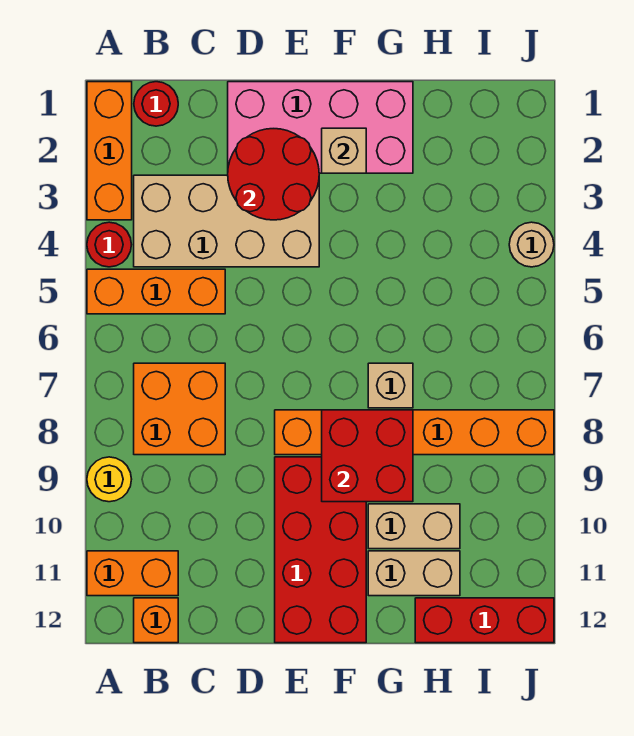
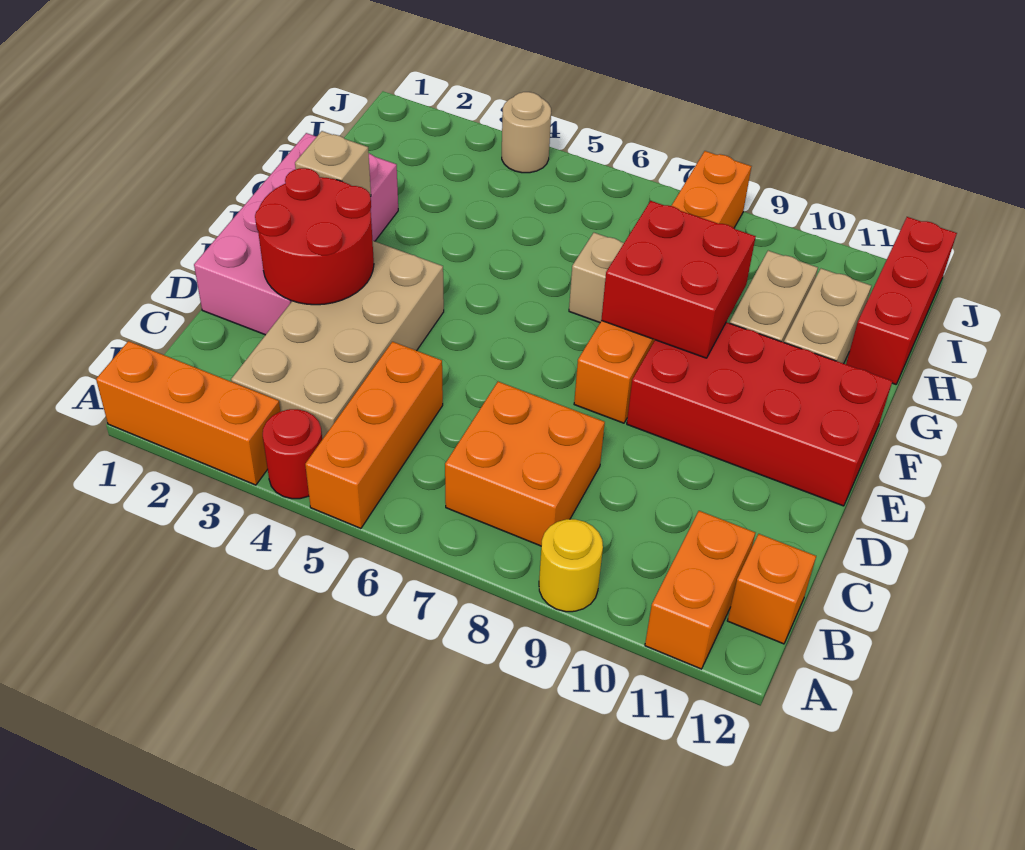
red round brick B1 level 1 -> none

